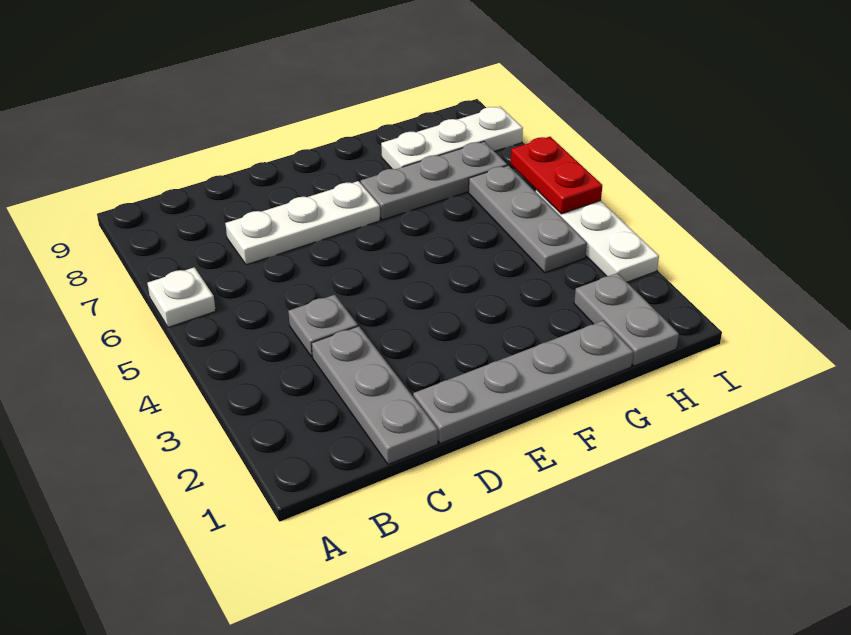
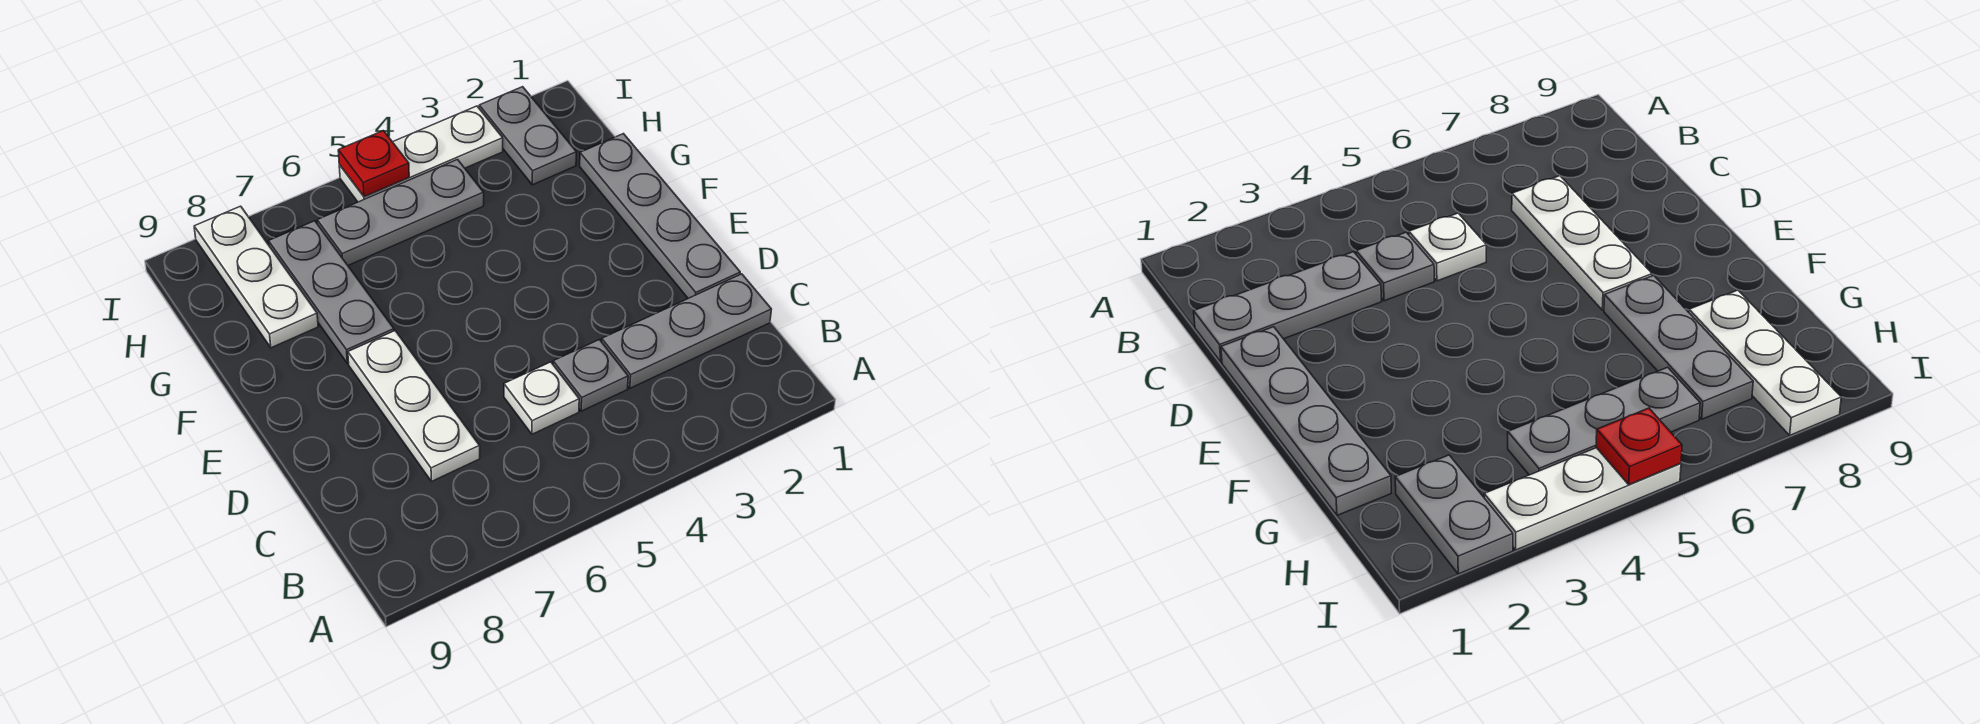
white plate A6 level 1 -> white plate C5 level 1
grey plate H1:H2 level 1 -> grey plate H2:I2 level 1
red plate I5:I6 level 2 -> red plate I5 level 2

